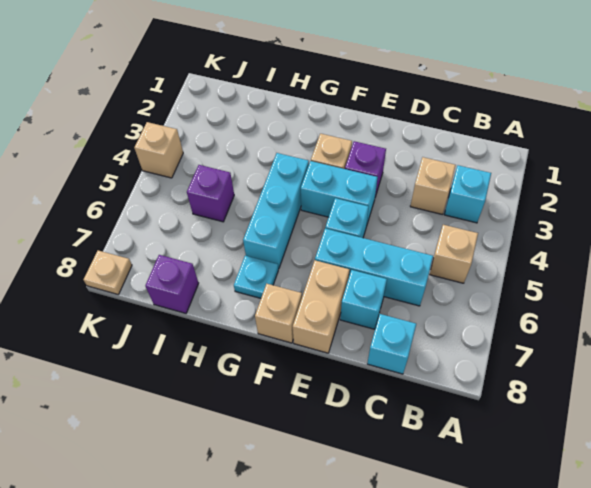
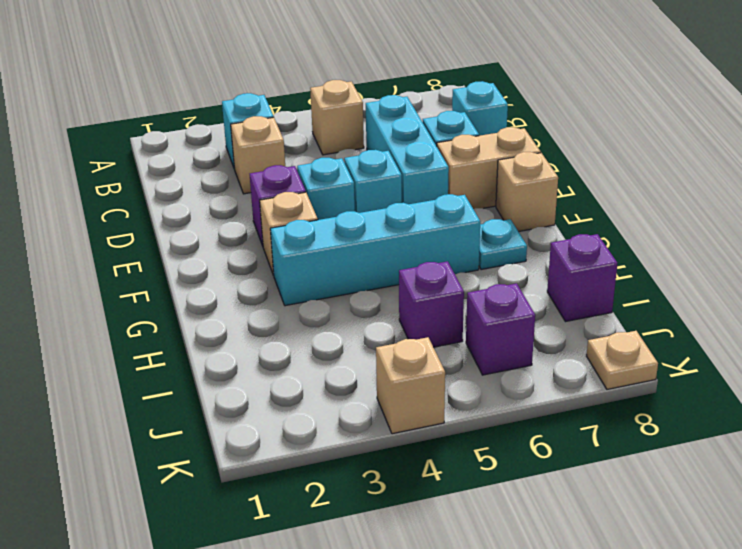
cyan brick E4:F4 level 1 -> cyan brick E4 level 1
cyan brick G4:G6 level 1 -> cyan brick G3:G6 level 1
none -> purple brick J6 level 1

